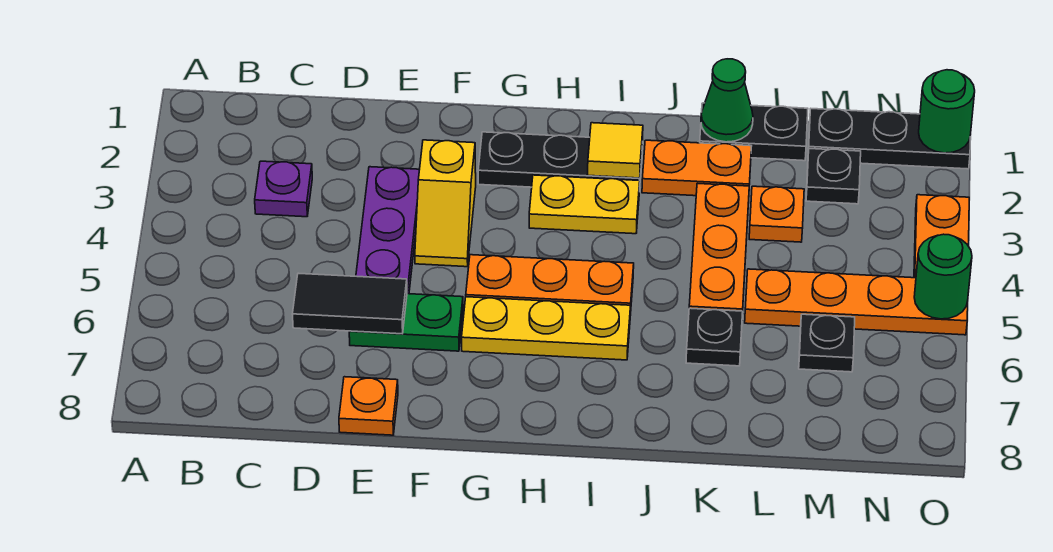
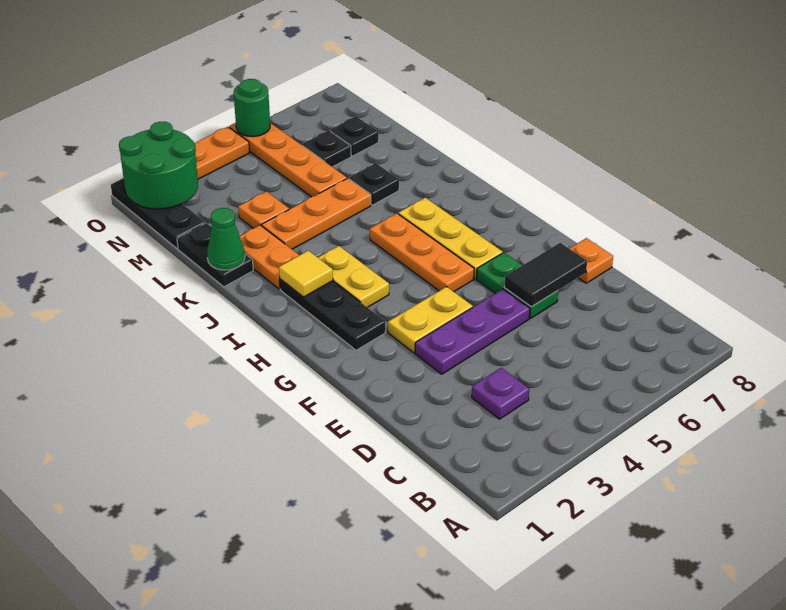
black tile D6:E6 level 2 -> black tile E6:E7 level 2
yellow slope F3:F4 level 1 top 3 -> yellow plate F3:F4 level 1
black plate M2 level 1 -> black plate M7 level 1
green round brick O1 level 2 -> green round brick N1:O2 level 2

